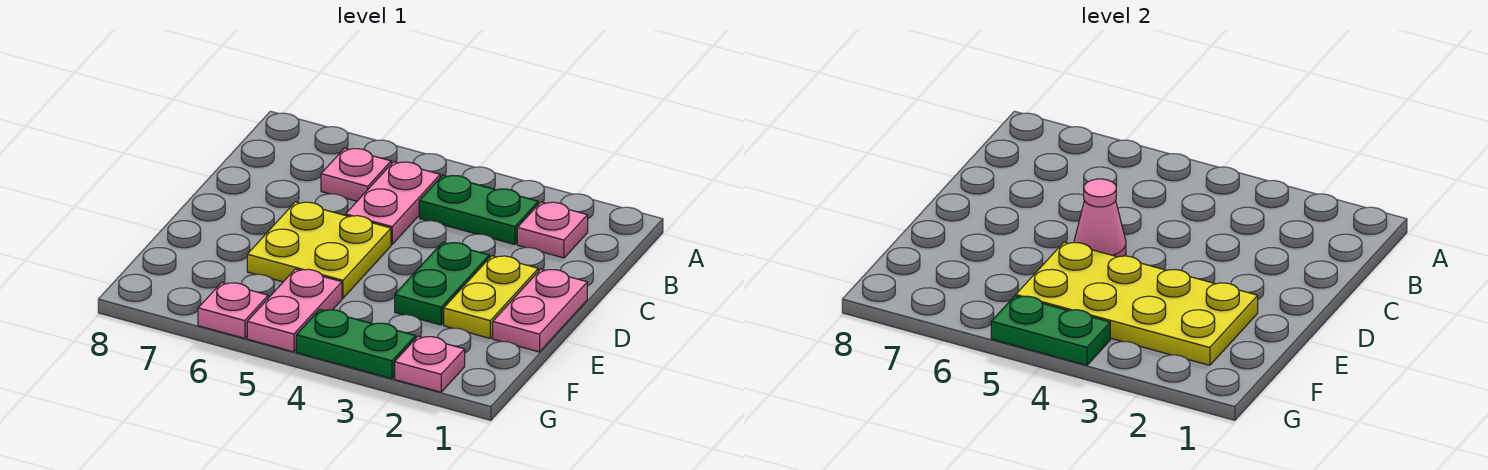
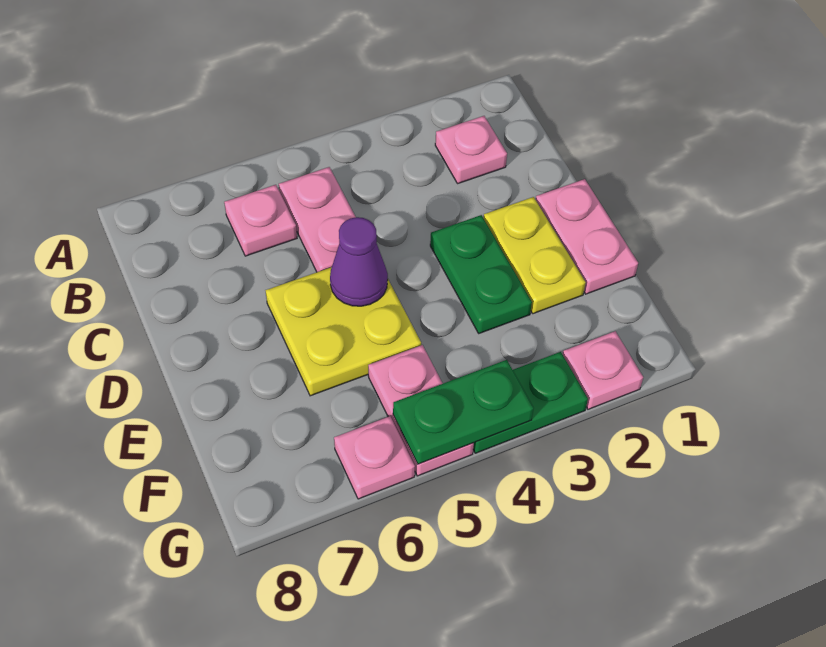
green plate B3:B4 level 1 -> none
pink cone D5 level 2 -> purple cone D5 level 2
yellow plate E2:F5 level 2 -> none

